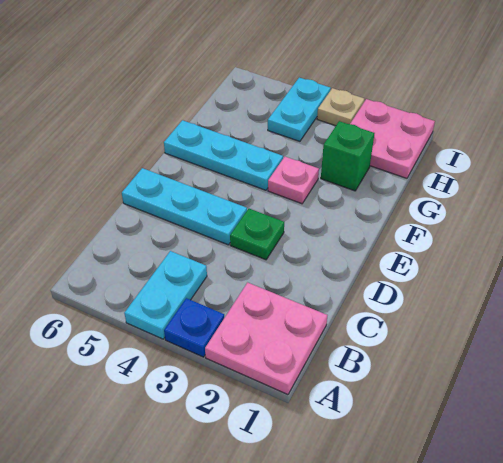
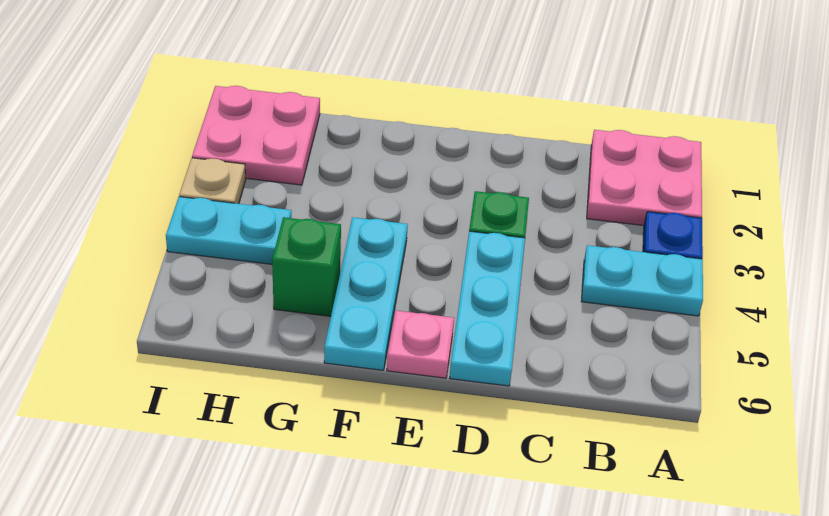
pink plate F3 level 1 -> pink plate E6 level 1
green brick G2 level 1 -> green brick G5 level 1

